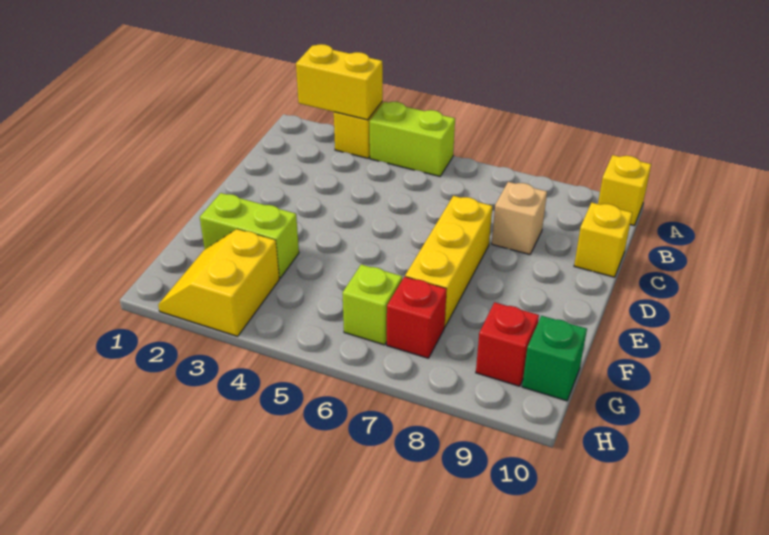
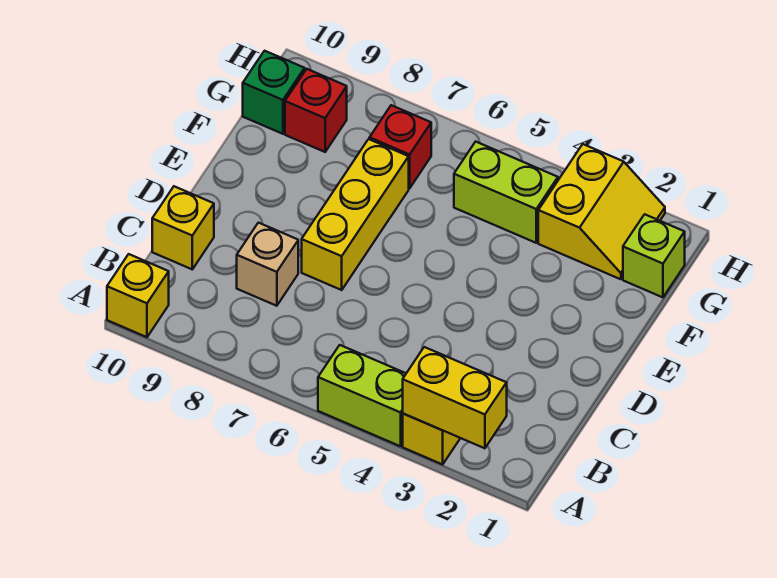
lime brick F2:F3 level 1 -> lime brick G4:G5 level 1
lime brick G6 level 1 -> lime brick G1 level 1

